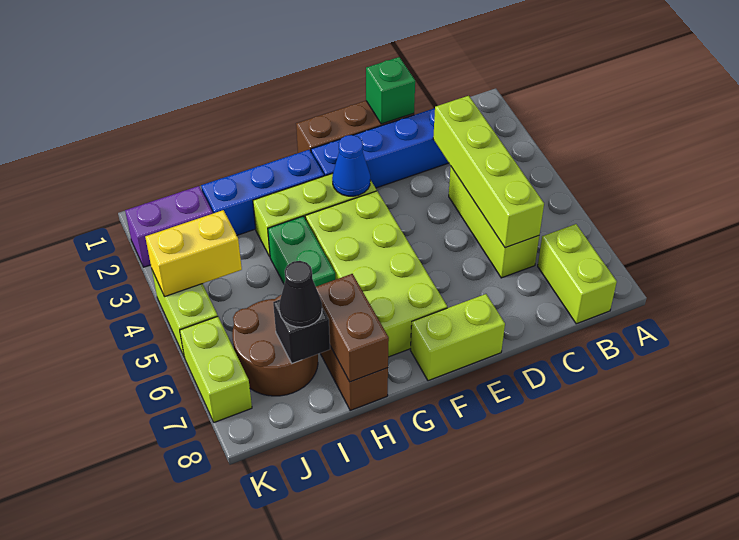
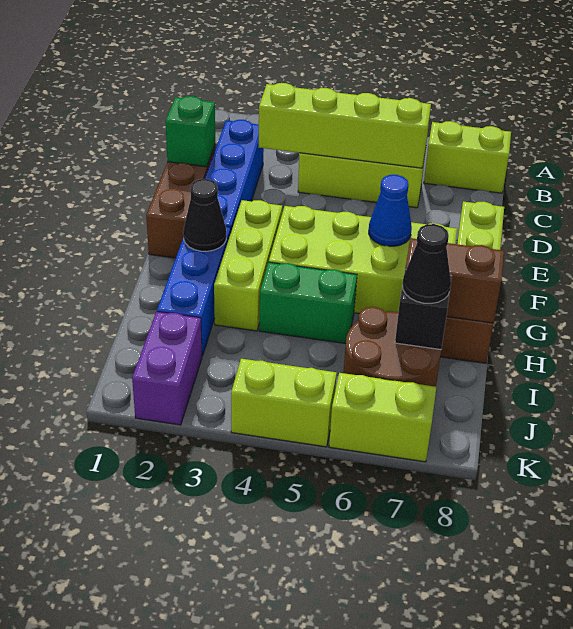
blue cone F3 level 2 -> blue cone F6 level 2
none -> black cone G2 level 2
yellow brick J4:K4 level 2 -> none

